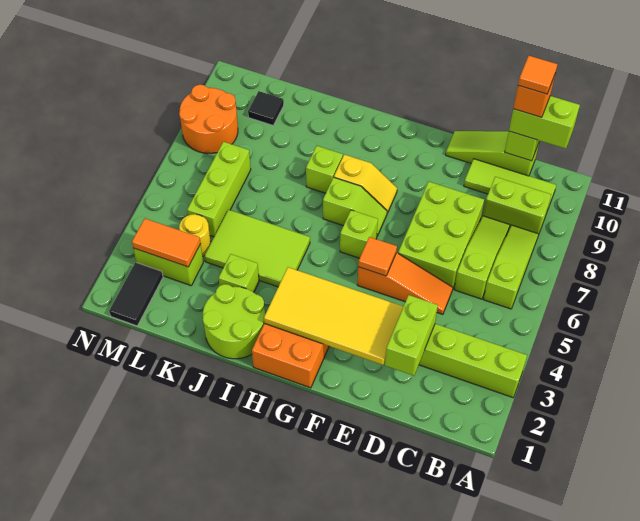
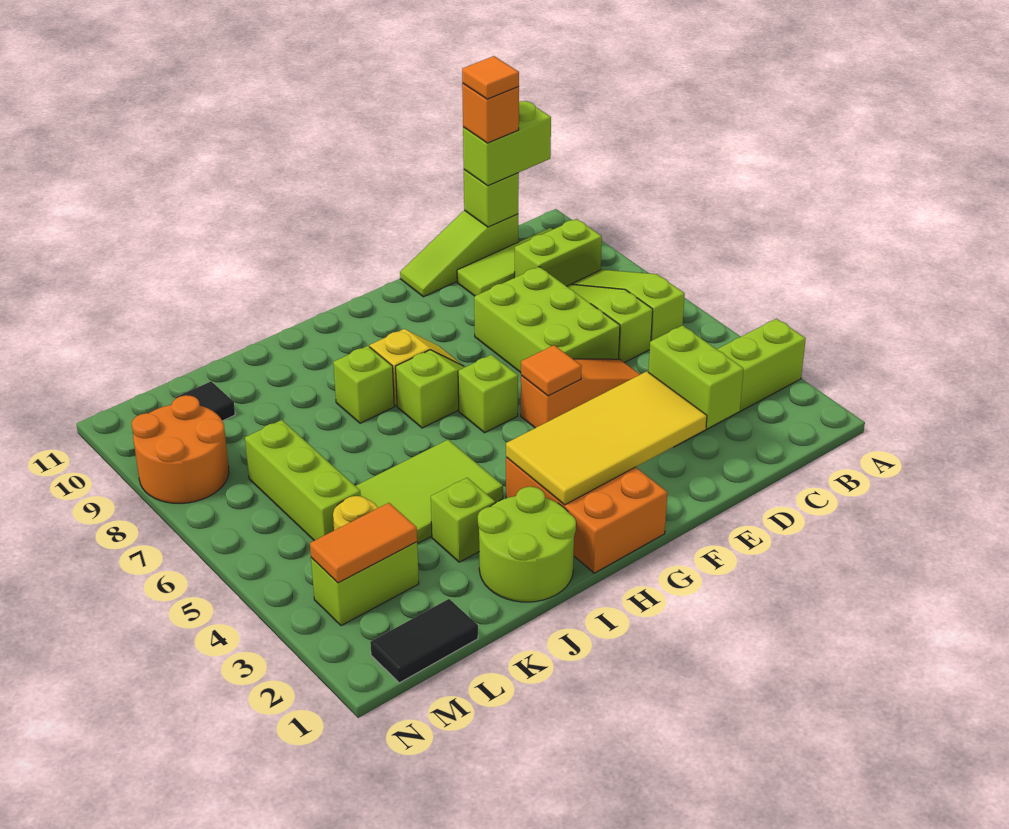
black tile M1:M2 level 1 -> black tile L1:M1 level 1

